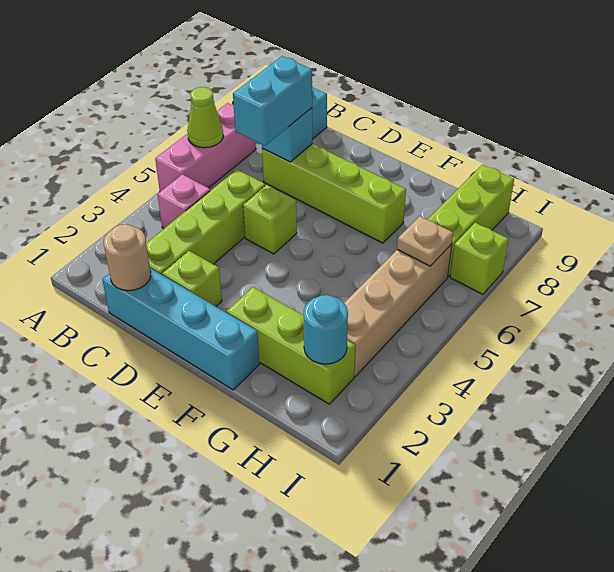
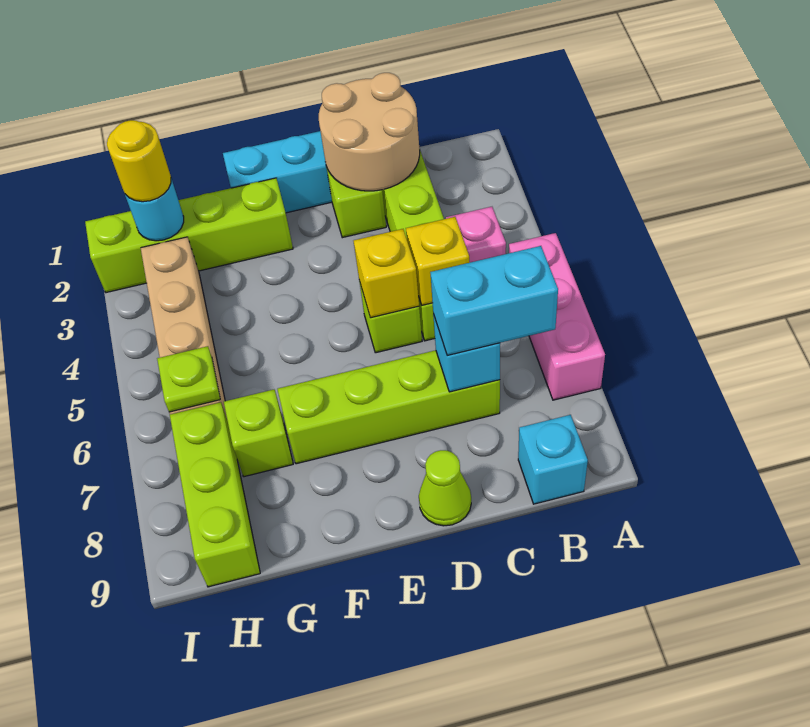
lime cone A6 level 2 -> lime cone D9 level 1
tan round brick C1 level 2 -> tan round brick C1:D2 level 2
none -> yellow brick C5 level 2
cyan brick C6:C7 level 3 -> cyan brick B7:C7 level 3
none -> yellow brick D5 level 2
lime brick F2:H2 level 1 -> lime brick F2:I2 level 1
none -> yellow round brick H2 level 3
tan plate H6 level 2 -> lime plate H6 level 2
lime brick I7 level 1 -> lime brick G7 level 1

